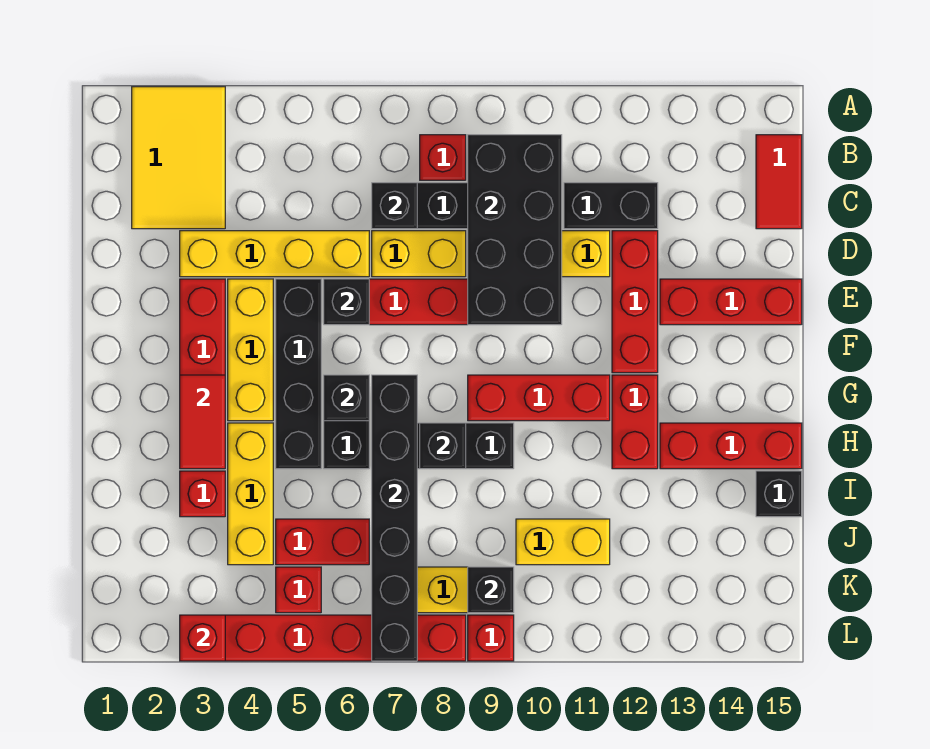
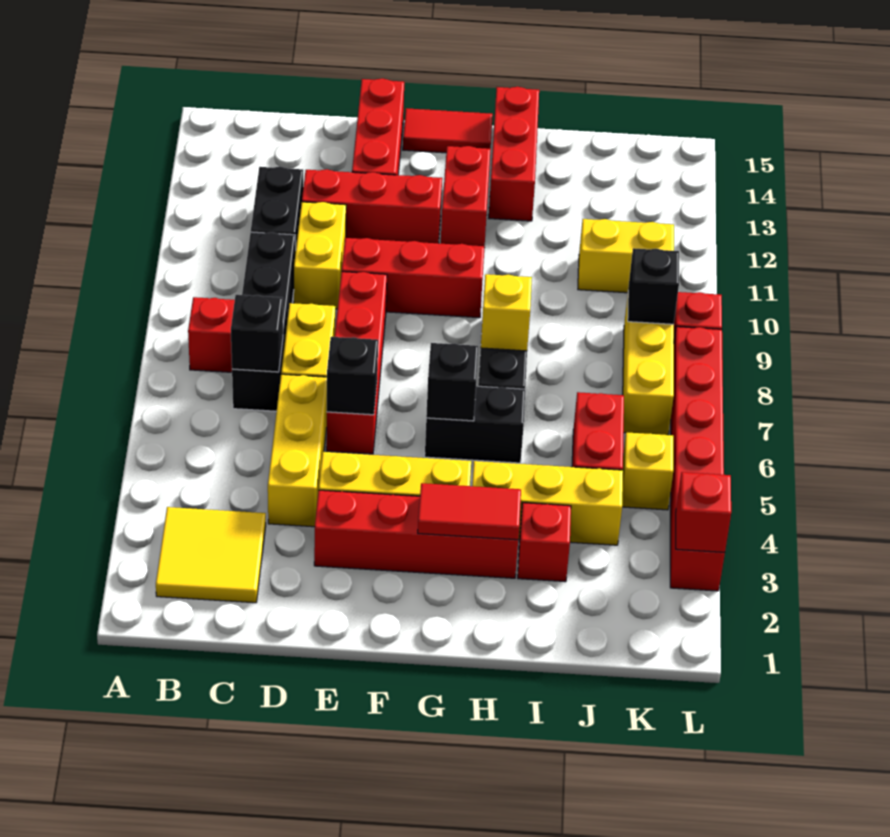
yellow tile A2:C3 level 1 -> yellow tile B2:C3 level 1
black brick B9:E10 level 2 -> none
red tile B15:C15 level 1 -> red tile F15:G15 level 1
yellow brick D3:D6 level 1 -> yellow brick D4:D6 level 1
black brick E5:H5 level 1 -> none
black brick G7:L7 level 2 -> none
red brick G9:G11 level 1 -> red brick E10:G10 level 1
red brick G12:H12 level 1 -> red brick G12:G13 level 1
black brick H8 level 2 -> yellow brick H8 level 2
black brick I15 level 1 -> none
yellow brick J10:J11 level 1 -> yellow brick J11:K11 level 1
red brick K5 level 1 -> yellow brick K5 level 1

